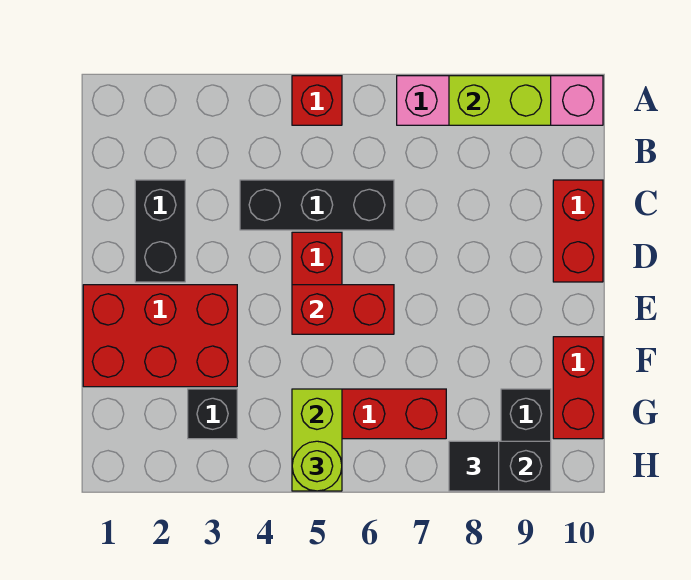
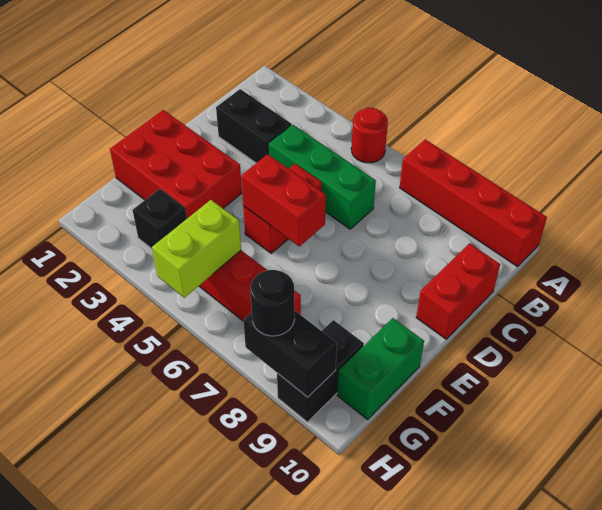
red brick A5 level 1 -> red round brick A5 level 1
pink brick A7:A10 level 1 -> red brick A7:A10 level 1
lime brick A8:A9 level 2 -> none
black brick C2:D2 level 1 -> black brick C2:C3 level 1
black brick C4:C6 level 1 -> green brick C4:C6 level 1
red brick F10:G10 level 1 -> green brick F10:G10 level 1
lime round brick H5 level 3 -> none
black tile H8 level 3 -> black round brick H8 level 3

